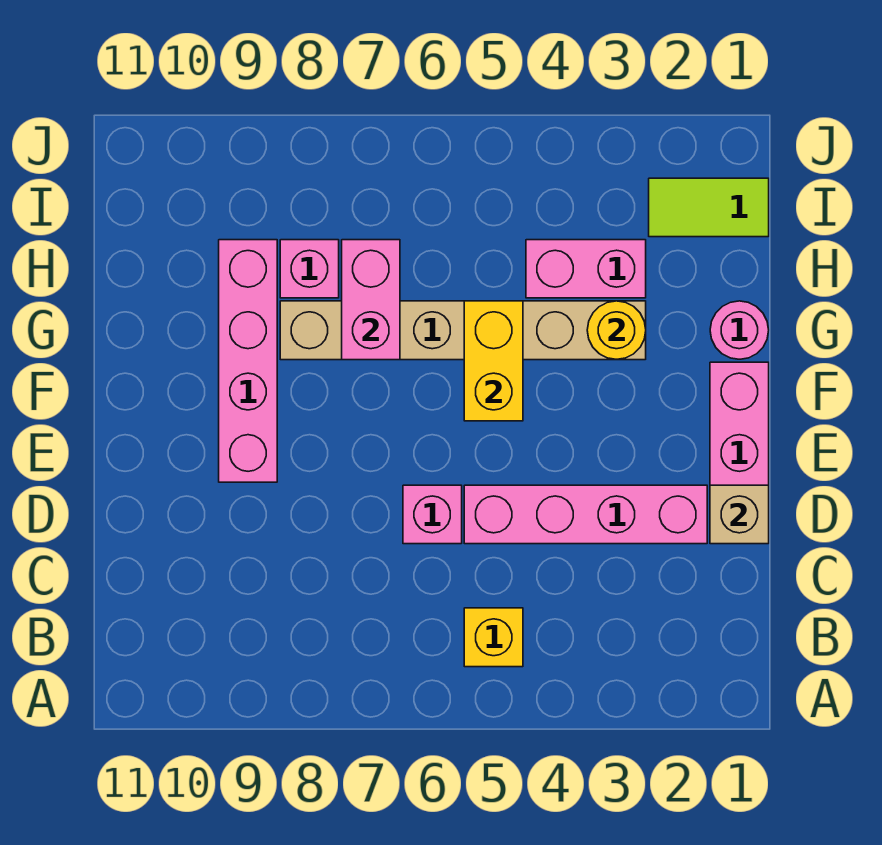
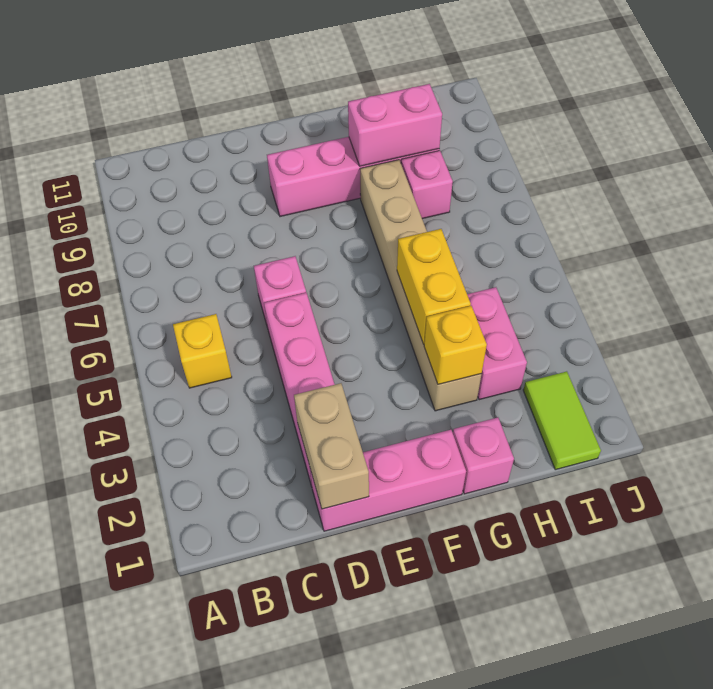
tan brick D1 level 2 -> tan brick D1:D2 level 2
yellow brick F5:G5 level 2 -> yellow brick G4:G5 level 2
pink round brick G1 level 1 -> pink brick G1 level 1
yellow round brick G3 level 2 -> yellow brick G3 level 2
pink brick G7:H7 level 2 -> pink brick G9:H9 level 2

